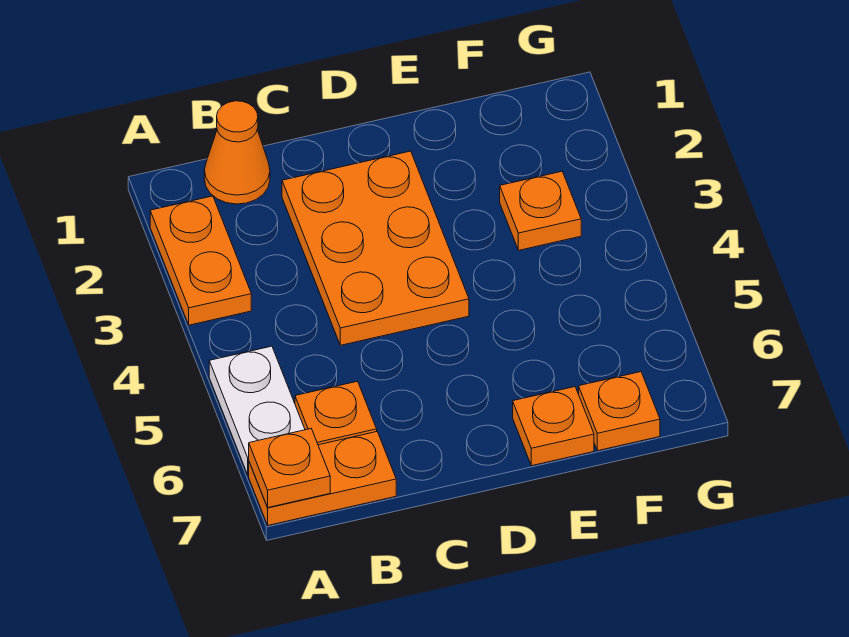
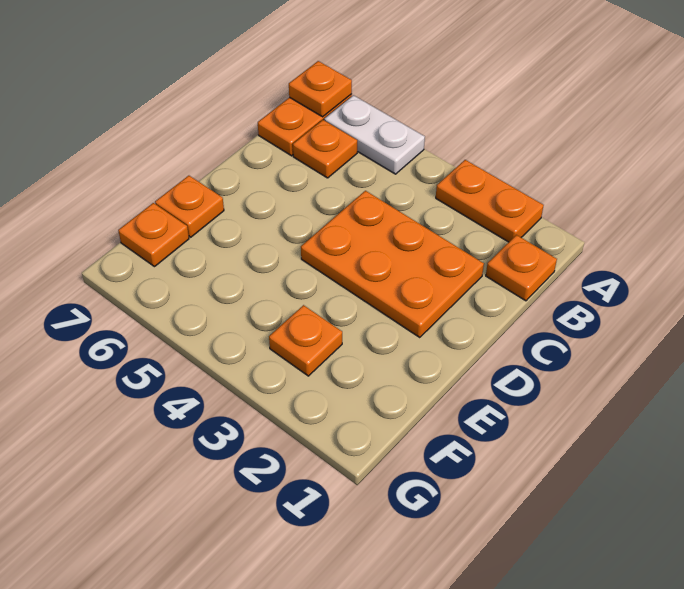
orange cone B1 level 1 -> orange plate B1 level 1

